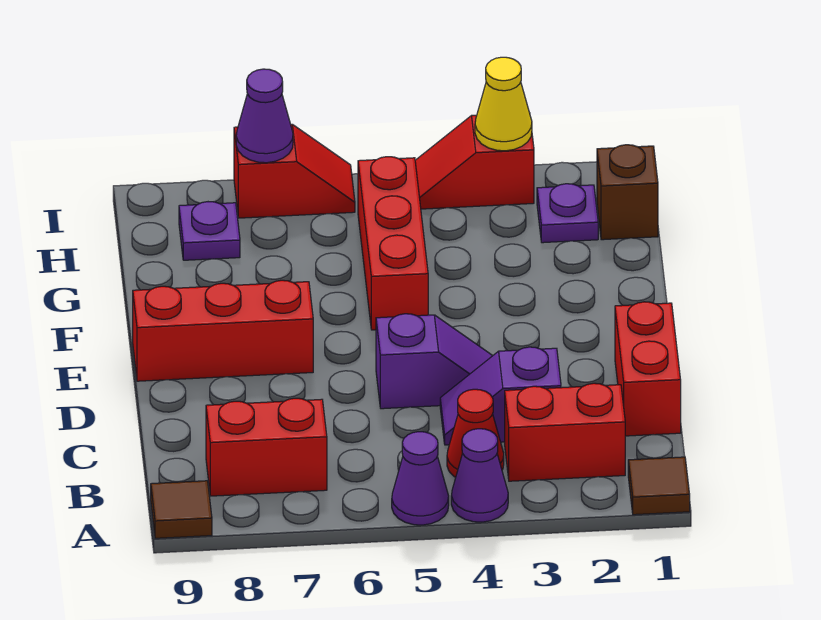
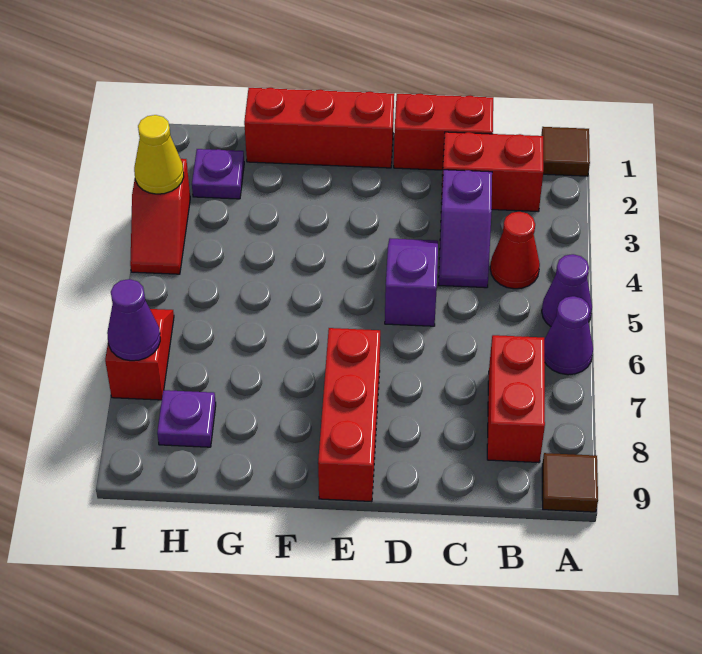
purple cone A4 level 1 -> purple cone A6 level 1
red brick B2:B3 level 1 -> red brick B2:C2 level 1
red brick F5:H5 level 1 -> red brick E1:G1 level 1
brown brick H1 level 1 -> none

